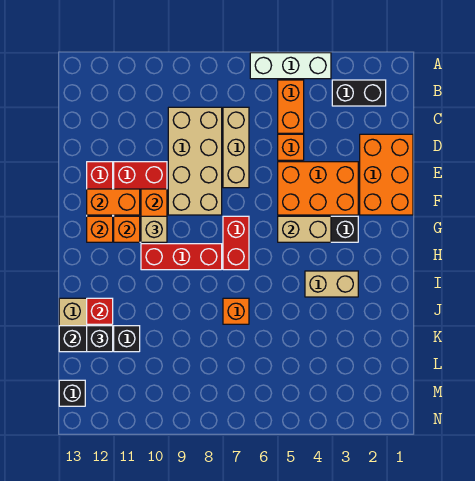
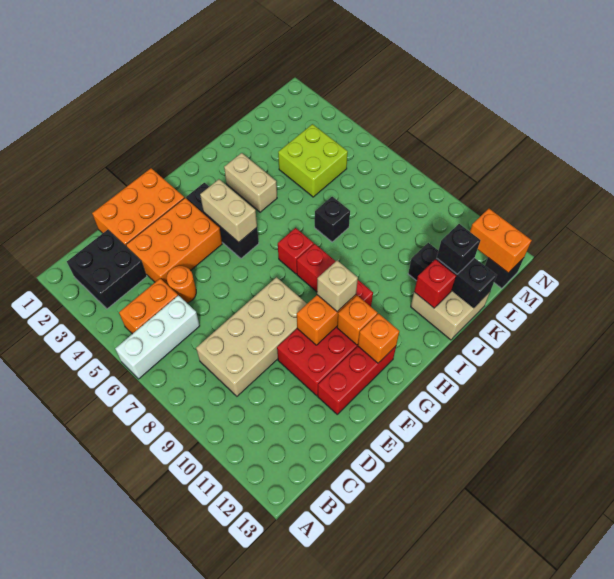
white brick A4:A6 level 1 -> white brick A6:C6 level 1
black brick B2:B3 level 1 -> black brick B2:C3 level 1
tan brick C7:E7 level 1 -> none
orange brick D5 level 1 -> orange round brick D5 level 1
orange brick E3:F5 level 1 -> orange brick D3:F4 level 1
orange brick F11:F12 level 2 -> orange brick M12:M13 level 2
red brick G7:H7 level 1 -> red brick H7 level 1
orange brick J7 level 1 -> black brick J7 level 1
none -> lime brick K4:L5 level 1

